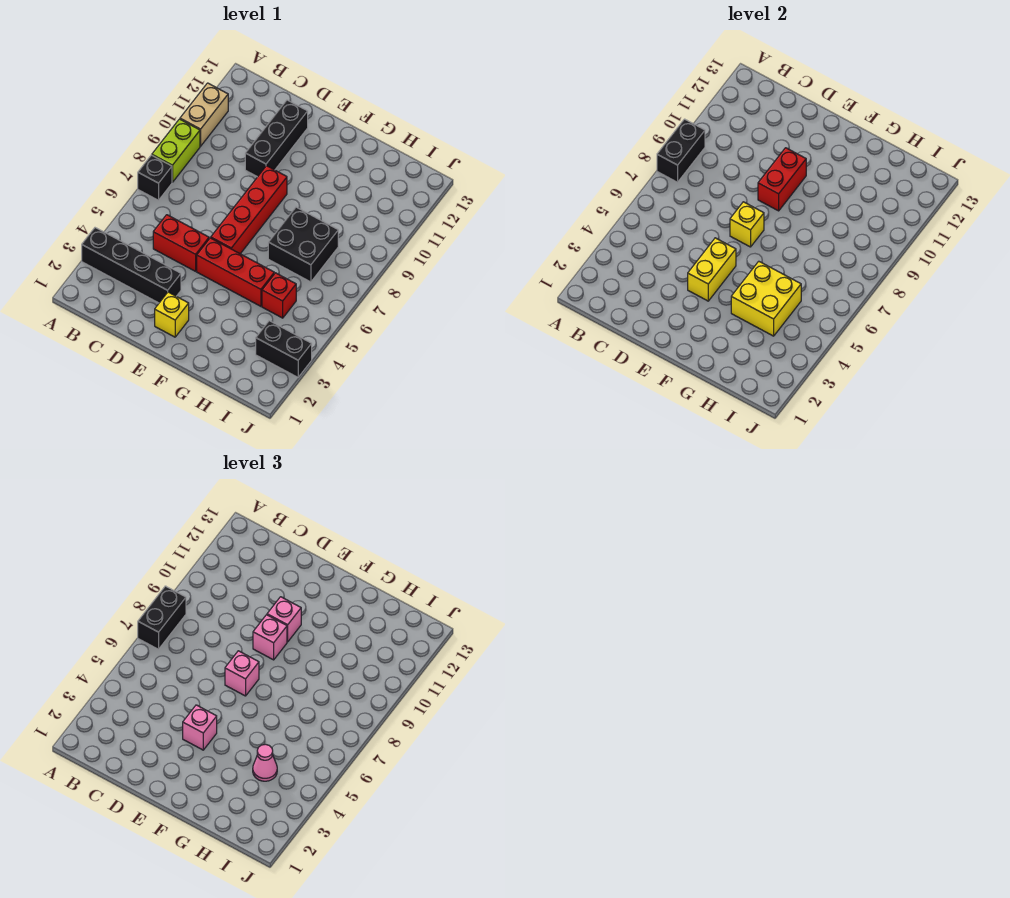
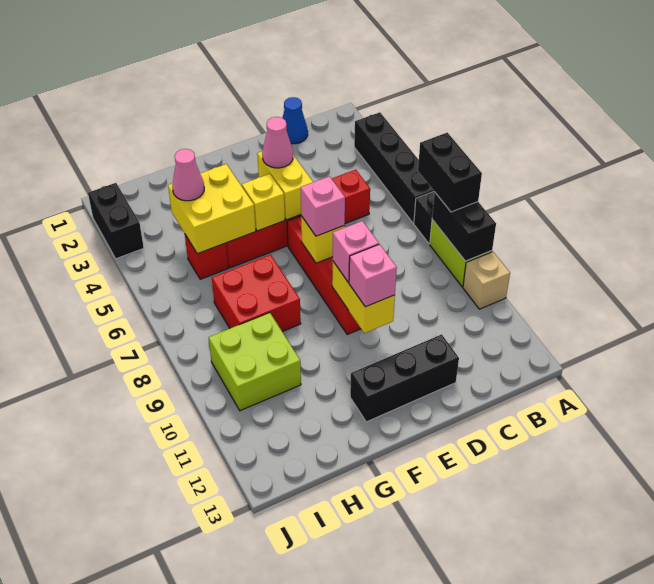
black brick A3:D3 level 1 -> black brick A3:A6 level 1
tan brick A10:A11 level 1 -> tan brick A10 level 1
none -> blue cone C1 level 1
black brick D10:D12 level 1 -> black brick D12:F12 level 1
yellow brick E2 level 1 -> yellow brick F5 level 2
pink brick E4 level 3 -> pink cone E4 level 3
red brick E9:E10 level 2 -> yellow brick E9:E10 level 2
black brick G7:H8 level 1 -> red brick G7:H8 level 1
none -> lime brick H9:I10 level 1
black brick I3:J3 level 1 -> black brick J2:J3 level 1

